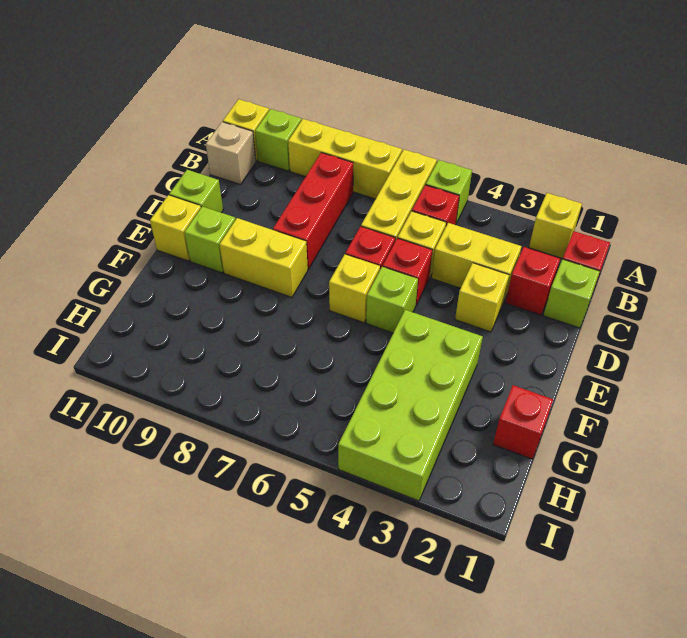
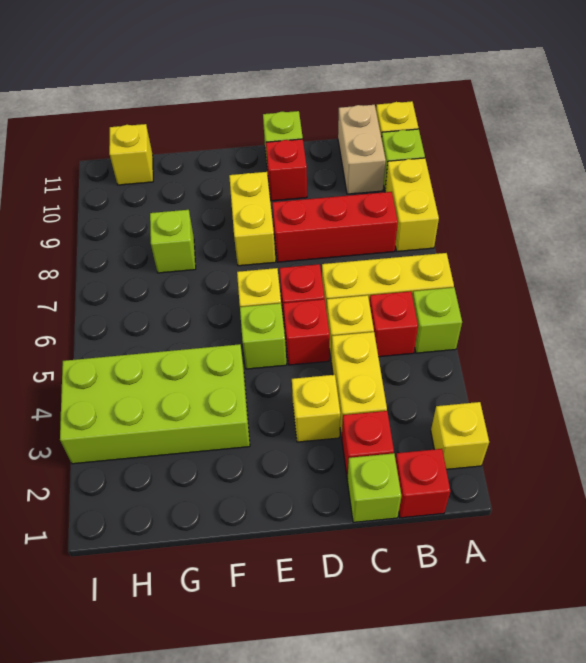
yellow brick A7:A9 level 1 -> yellow brick A8:A9 level 1
tan brick B11 level 1 -> tan brick B10:B11 level 1
lime brick E10 level 1 -> lime brick G8 level 1
yellow brick E11 level 1 -> yellow brick H11 level 1
red brick G1 level 1 -> red brick D10 level 1

